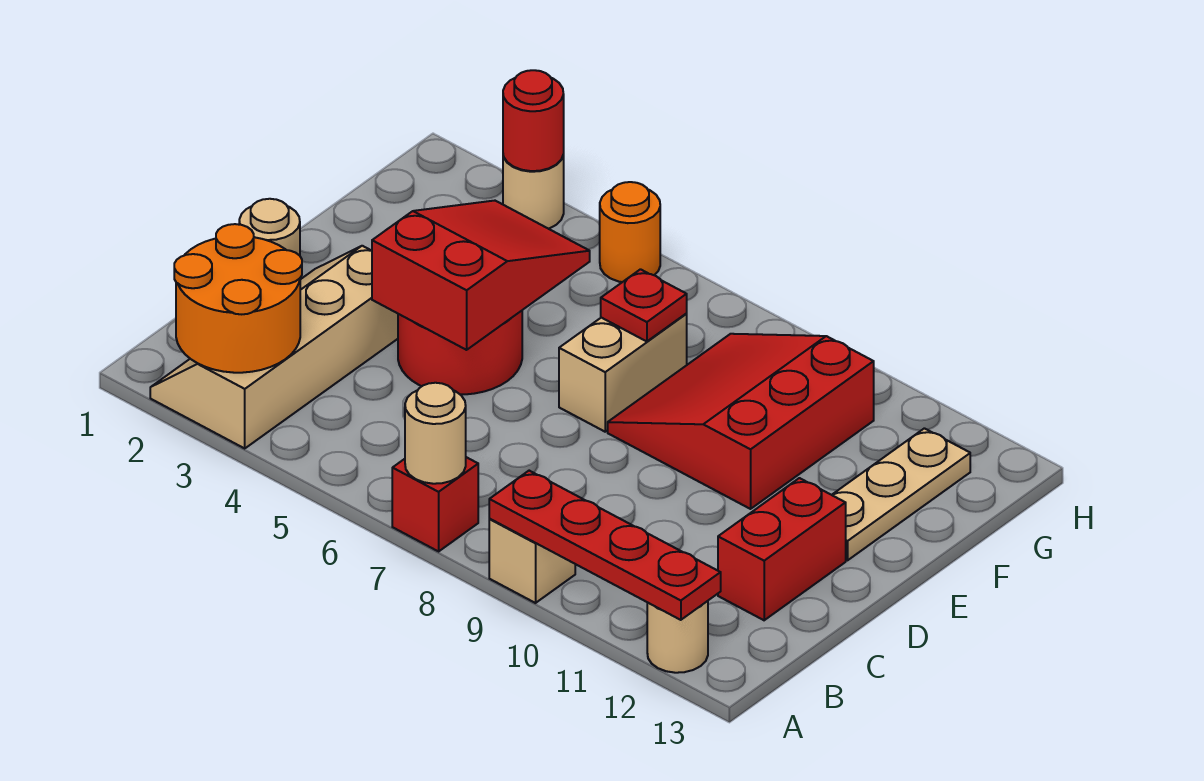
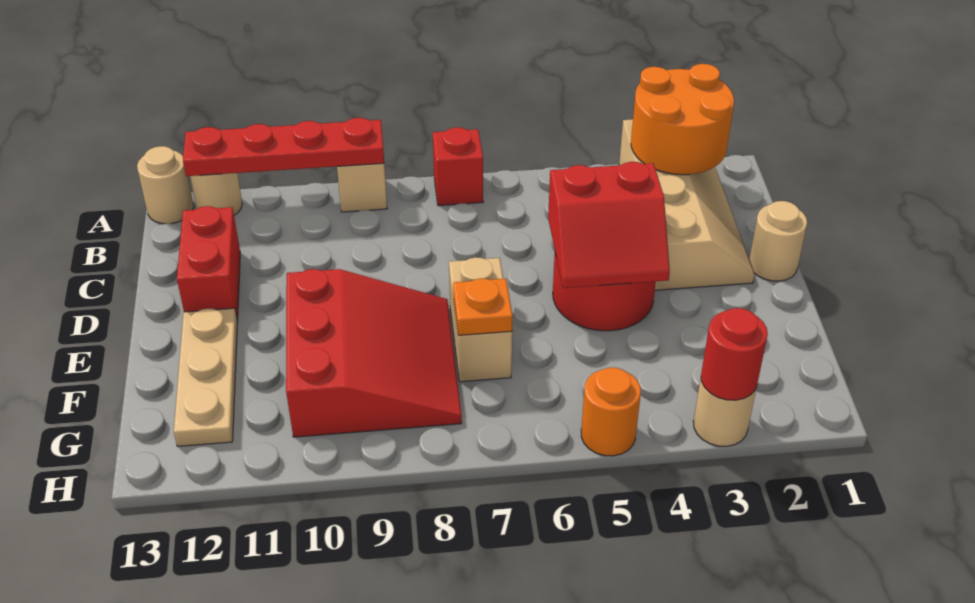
tan round brick A7 level 2 -> tan round brick A13 level 1
red slope D4:F5 level 2 top D -> red slope D4:E5 level 2 top D
red plate F7 level 2 -> orange plate F7 level 2

